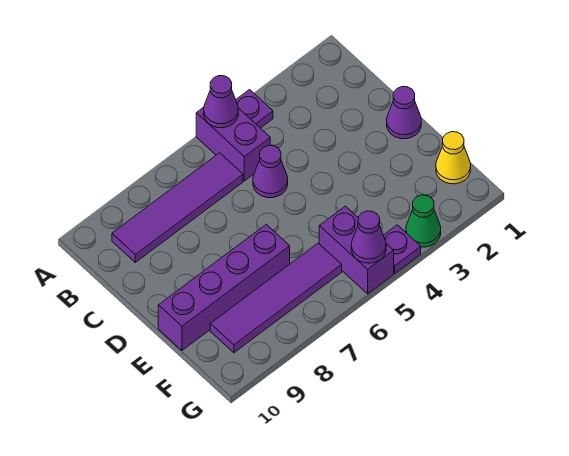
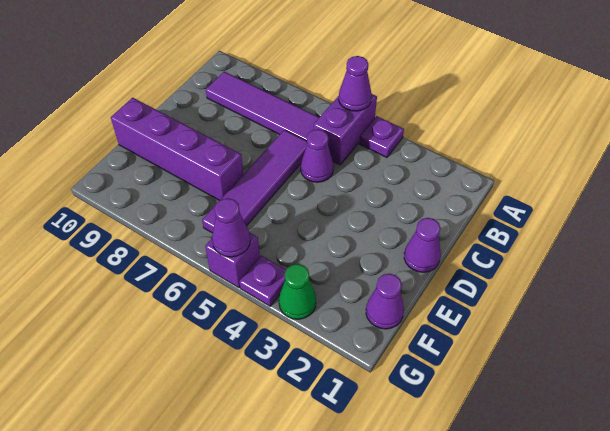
yellow cone F1 level 1 -> purple cone F1 level 1
purple brick F5:G5 level 1 -> purple brick G5 level 1
purple tile F6:F9 level 1 -> purple tile C6:F6 level 1

